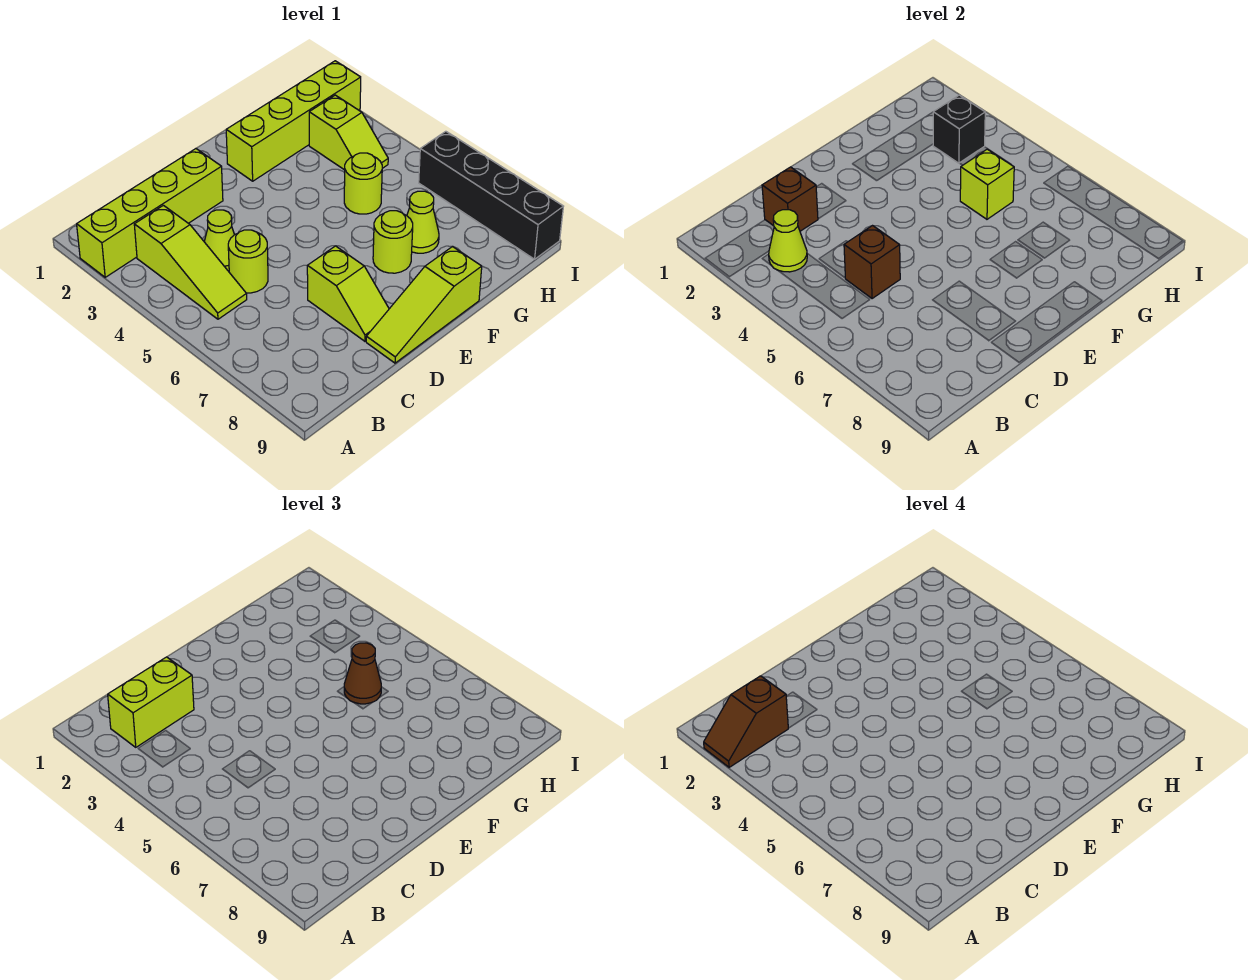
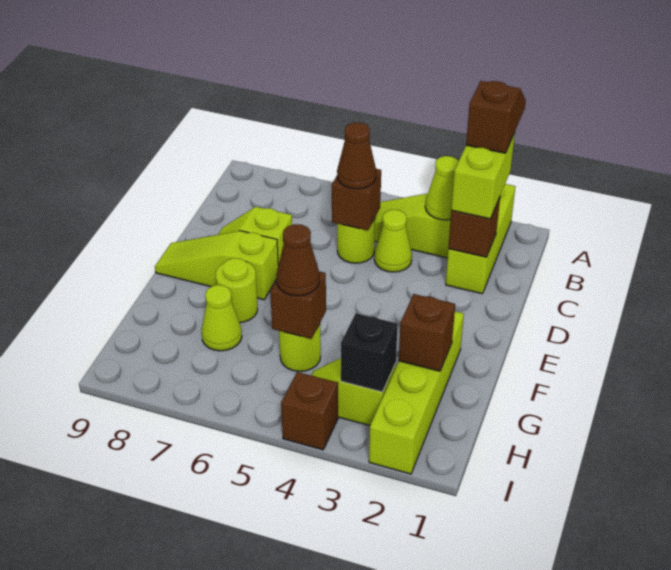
lime brick A2:D2 level 1 -> lime brick A2:C2 level 1
none -> brown cone C5 level 3
lime slope D9:F9 level 1 top F -> lime slope E7:E9 level 1 top 7
none -> brown brick G2 level 2
lime brick G5 level 2 -> brown brick G5 level 2
none -> brown brick I4 level 1
black brick I6:I9 level 1 -> none

